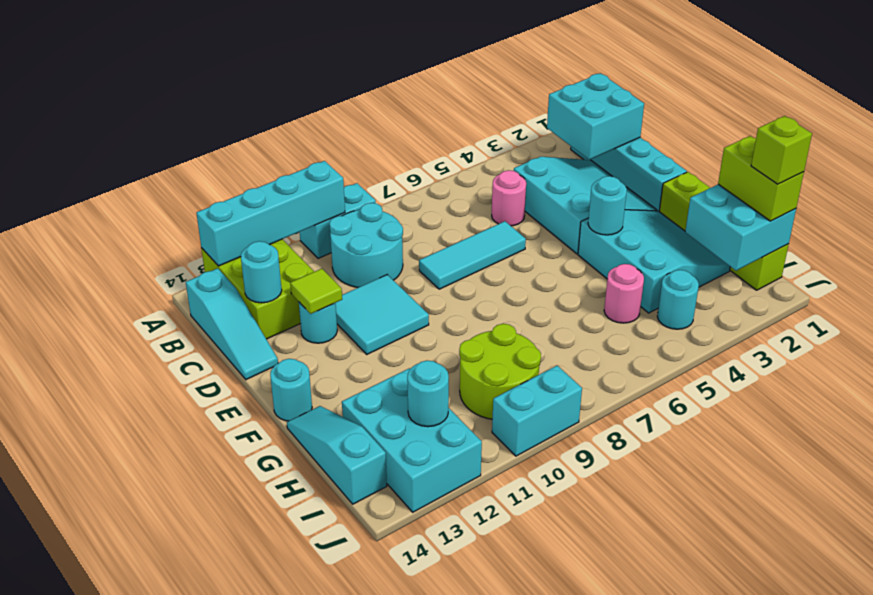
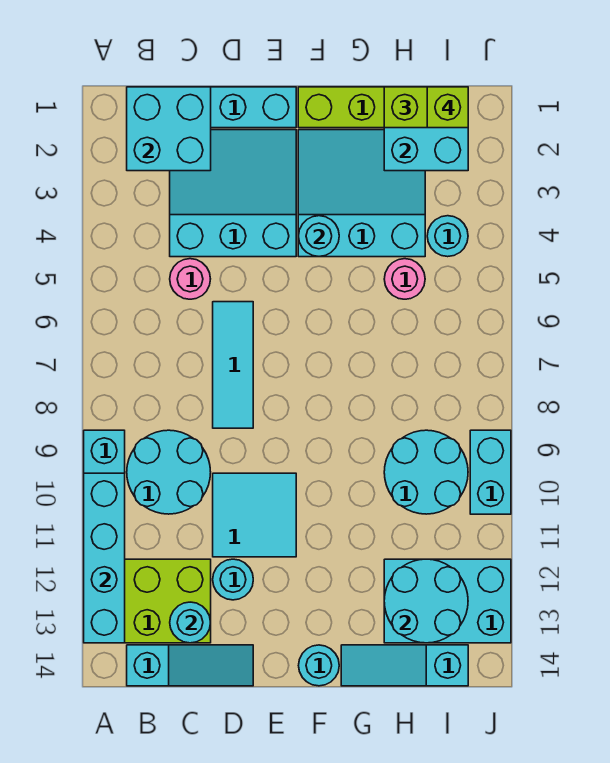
lime tile D12 level 2 -> none
lime round brick H9:I10 level 1 -> cyan round brick H9:I10 level 1
cyan round brick I12 level 2 -> cyan round brick H12:I13 level 2

